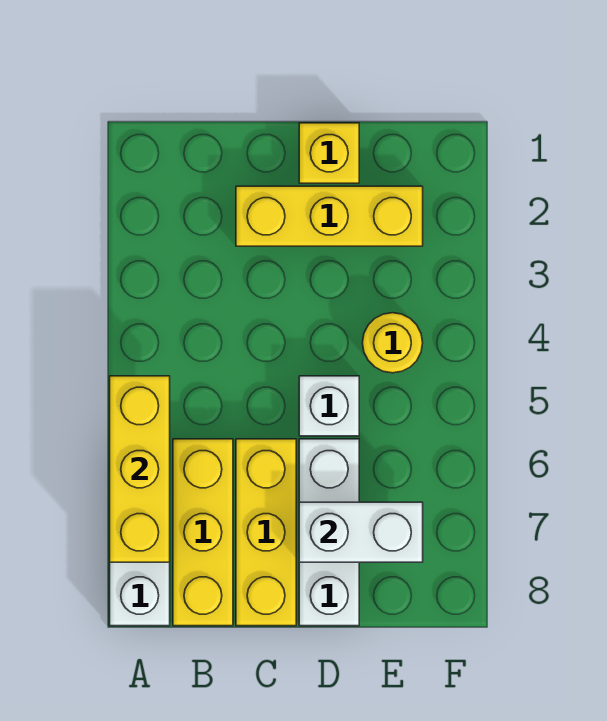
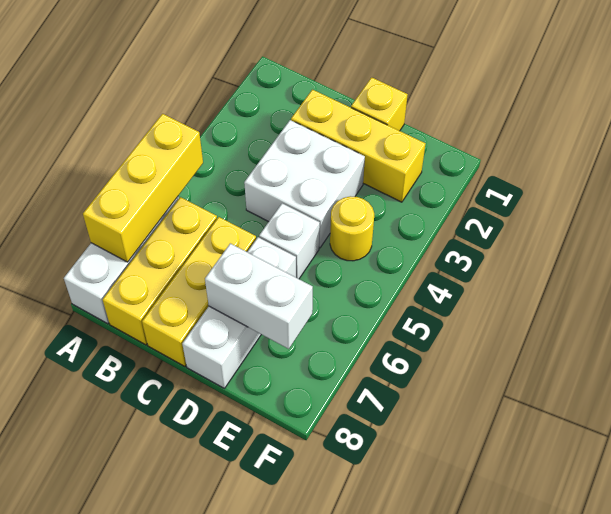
none -> white brick C3:D4 level 1

